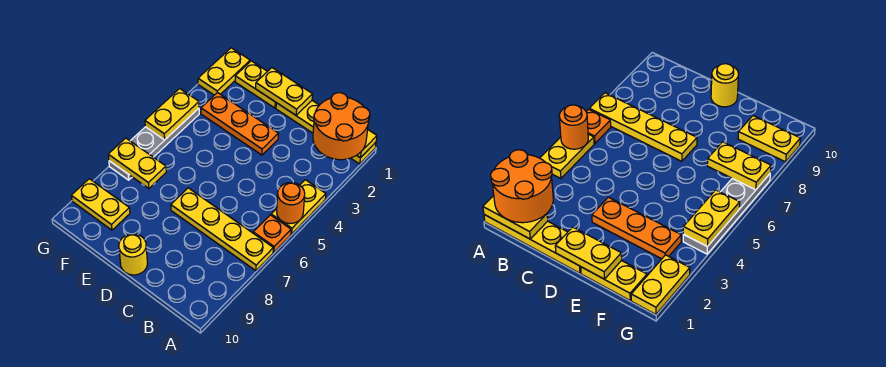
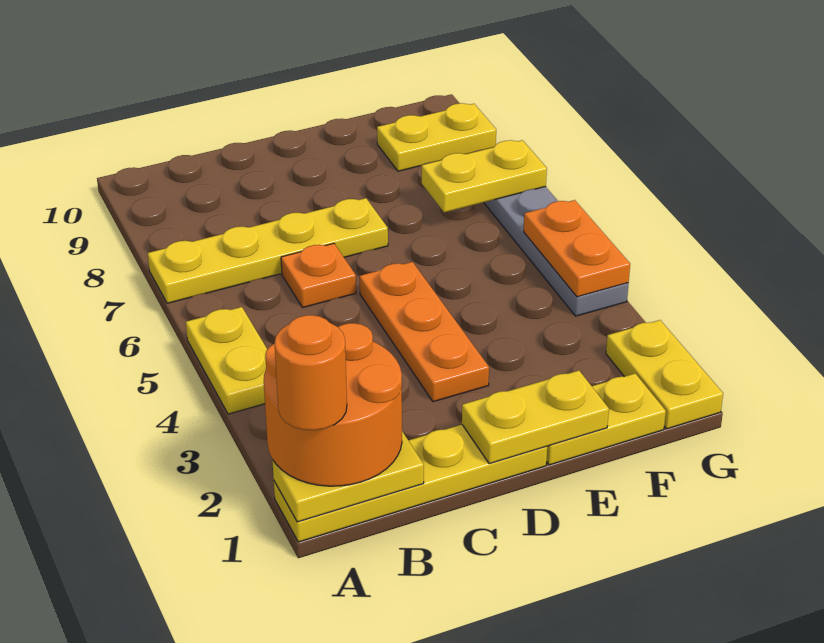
orange round brick A5 level 2 -> orange round brick A1 level 4
orange plate A6 level 1 -> orange plate C6 level 1
orange plate D3:F3 level 1 -> orange plate D3:D5 level 1
yellow round brick D10 level 1 -> none
yellow plate G4:G5 level 2 -> orange plate G4:G5 level 2

